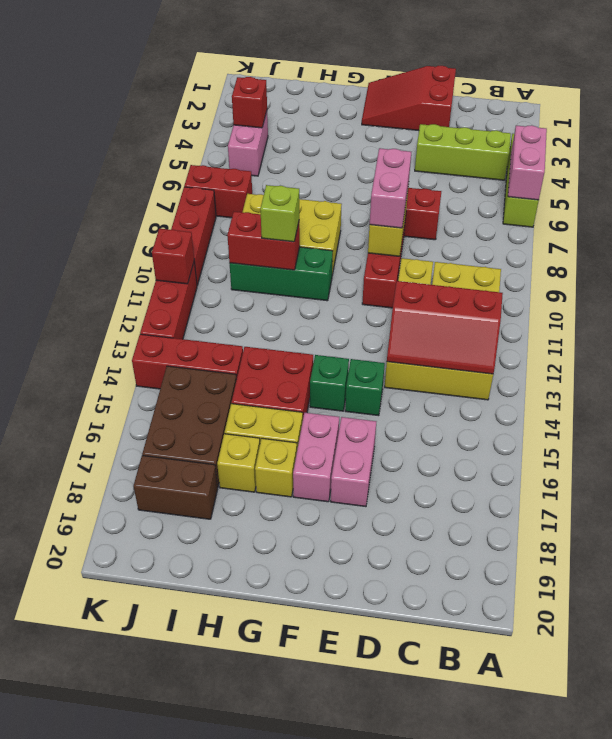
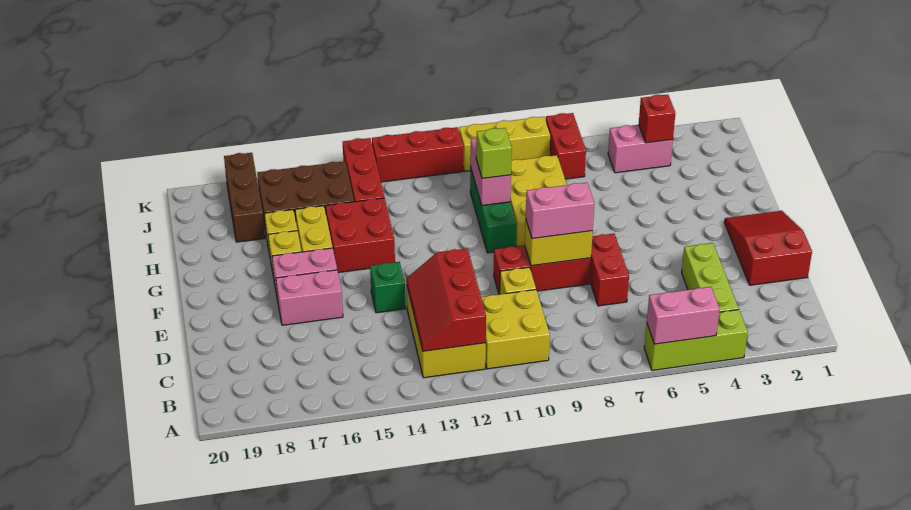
green brick F14 level 1 -> none
red brick H10:I10 level 2 -> pink brick H10:I10 level 2
brown brick I18:J18 level 1 -> brown brick I18:K18 level 1
red brick K8:K10 level 1 -> yellow brick K8:K10 level 1
red brick K11 level 2 -> none

